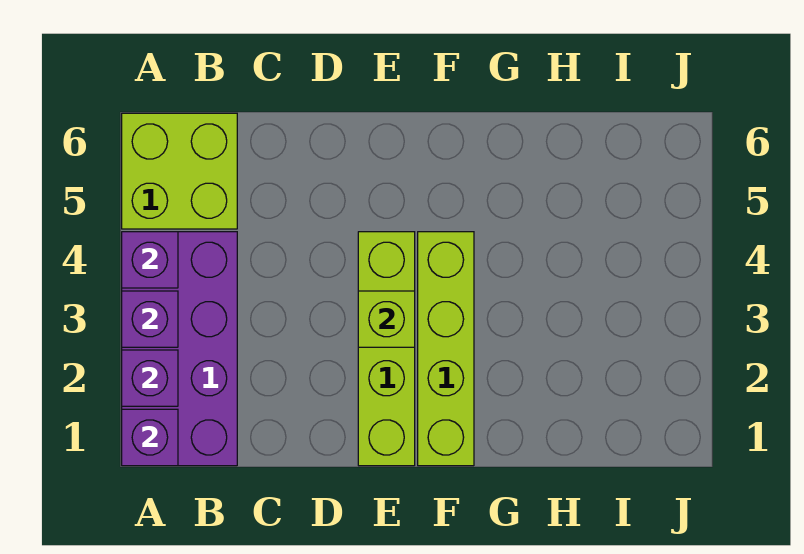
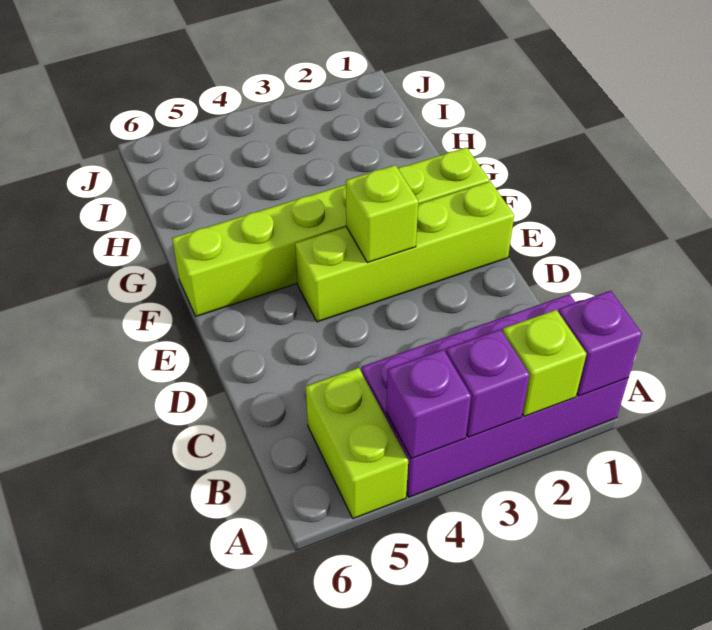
purple brick A2 level 2 -> lime brick A2 level 2
lime brick A5:B6 level 1 -> lime brick A5:B5 level 1
lime brick F1:F4 level 1 -> lime brick F1:F6 level 1

